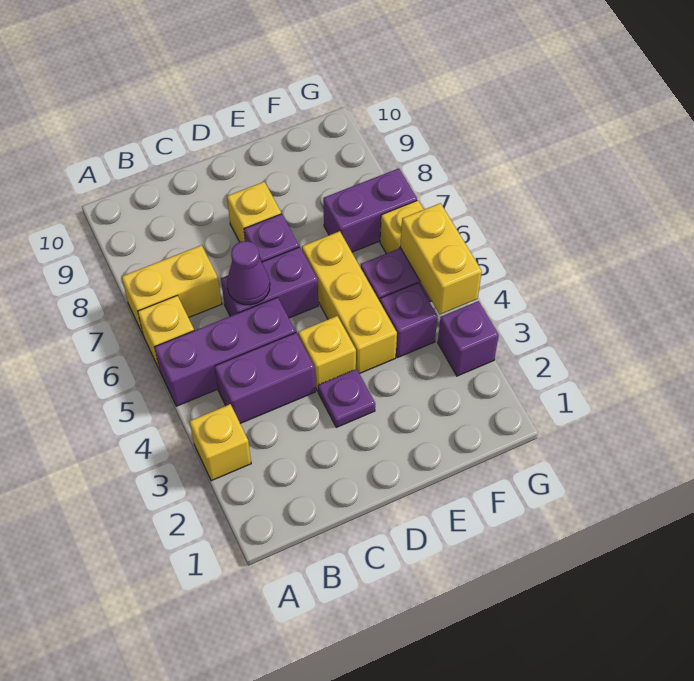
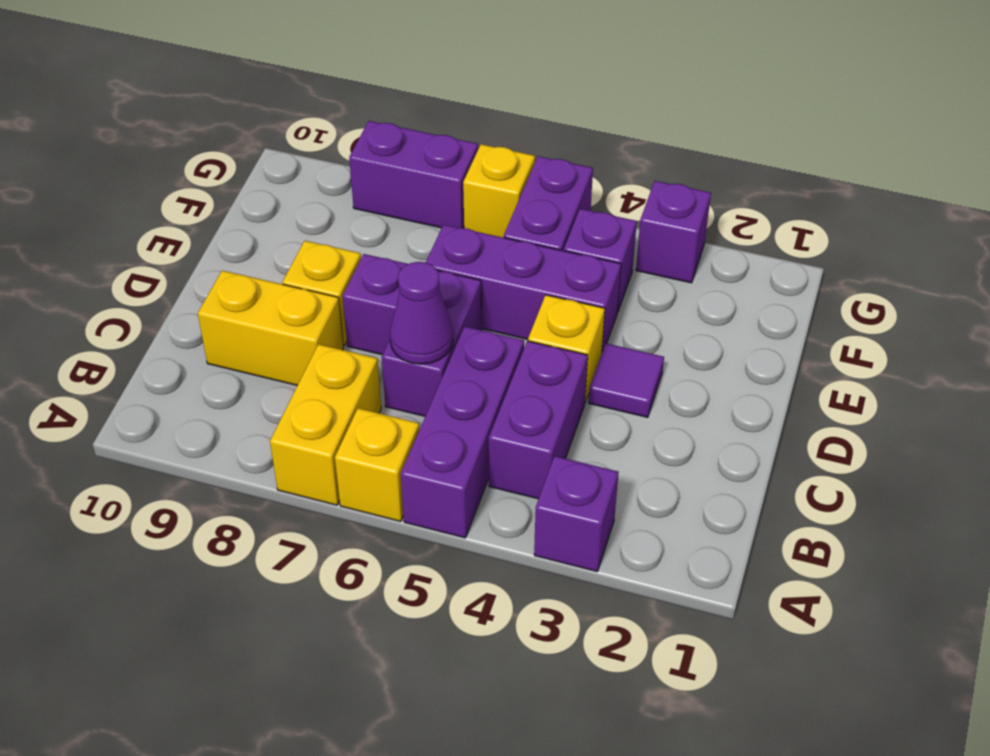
yellow brick A3 level 1 -> purple brick A3 level 1
purple plate D3 level 1 -> purple tile D3 level 1
yellow brick E4:E6 level 1 -> purple brick E4:E6 level 1
purple brick F7:G7 level 1 -> purple brick G7:G8 level 1
yellow brick G4:G5 level 2 -> yellow brick C8:C9 level 1

